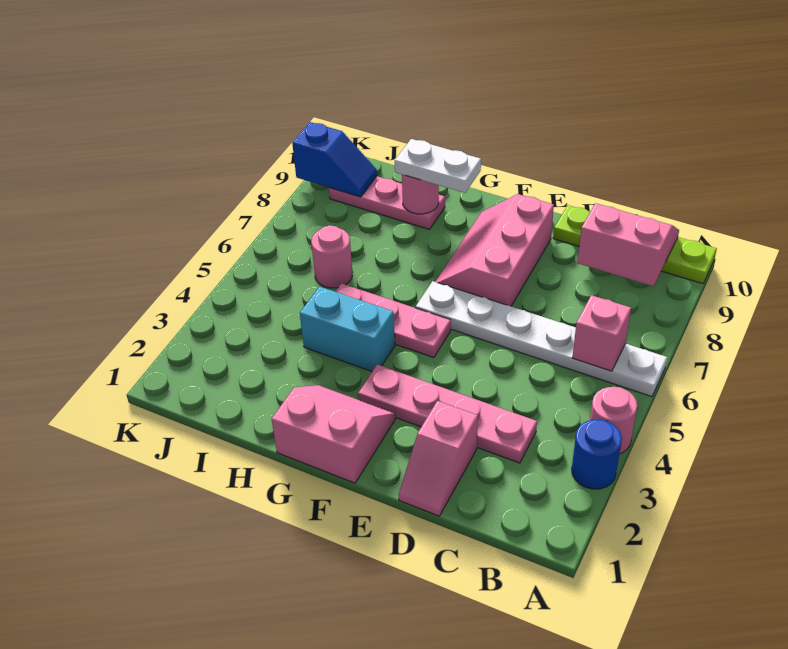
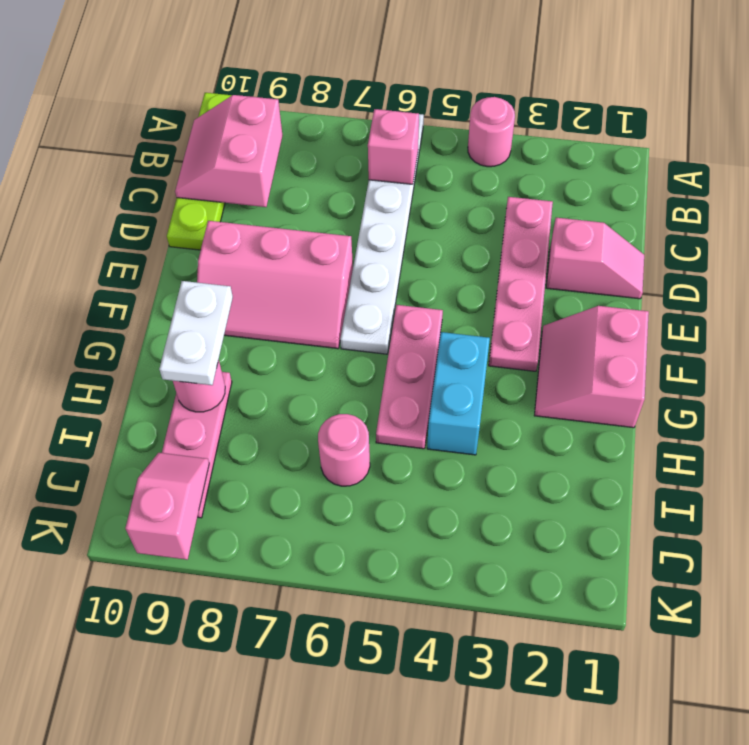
blue round brick A3 level 1 -> none
blue slope J9:K9 level 2 top K -> pink slope J9:K9 level 2 top K

